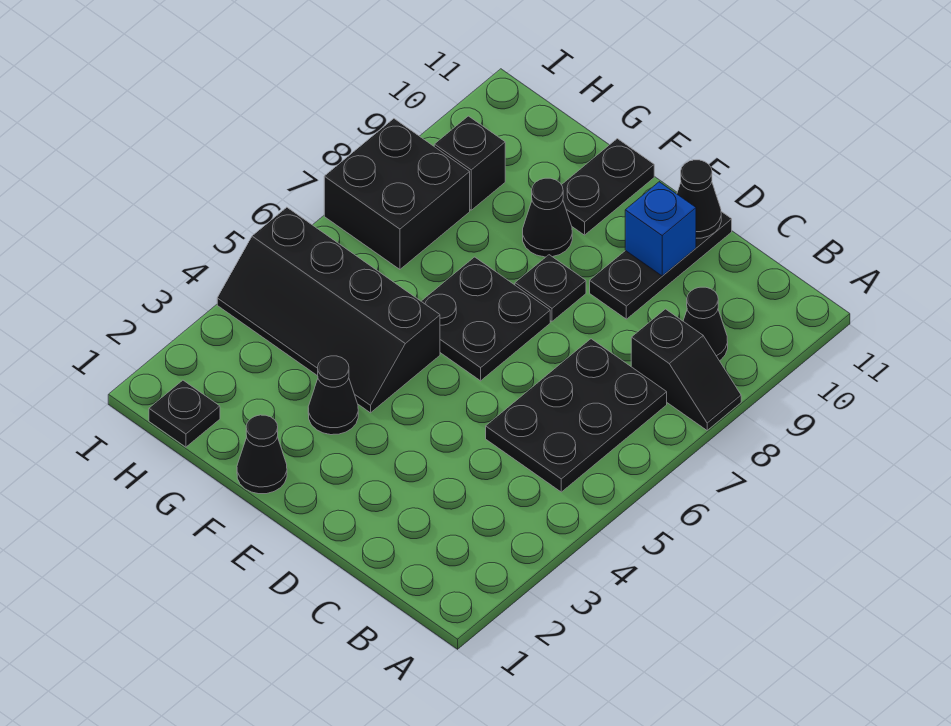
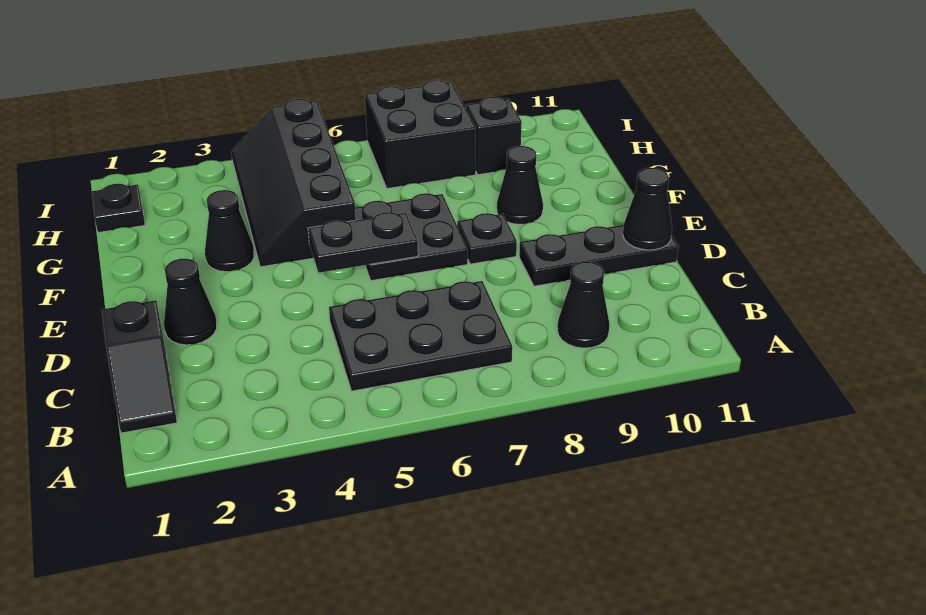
black slope A8:B8 level 1 top B -> black slope B1:C1 level 1 top C
blue brick D10 level 2 -> none
black cone F1 level 1 -> black cone D2 level 1
black plate F10:F11 level 1 -> black plate E5:E6 level 2

